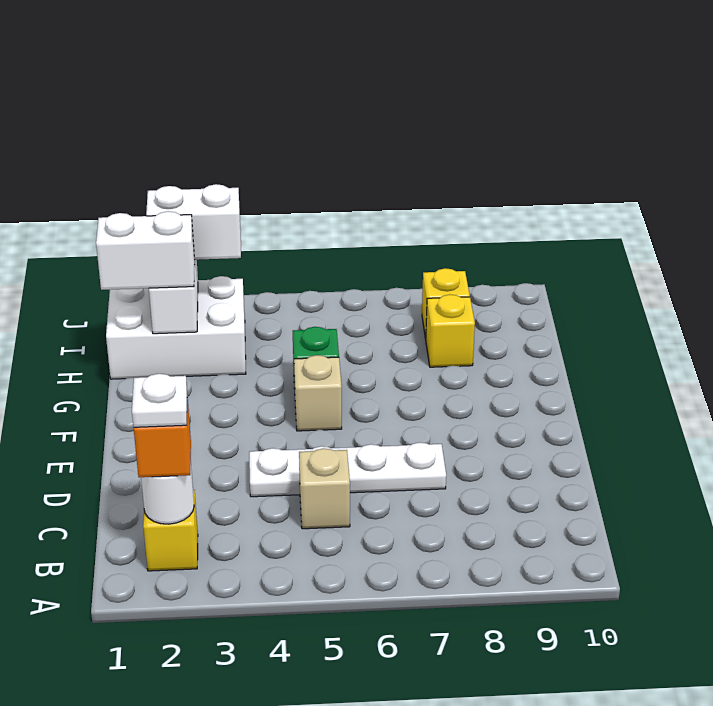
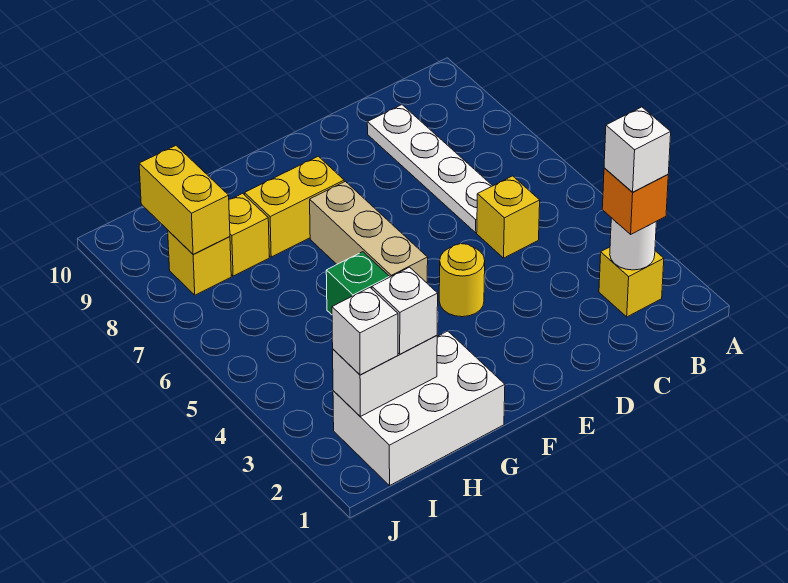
white plate B2 level 4 -> white brick B2 level 4
tan brick C5 level 1 -> yellow brick C5 level 1
white plate D4:D7 level 1 -> white plate C6:C9 level 1
none -> yellow round brick E4 level 1
tan brick F5 level 1 -> tan brick F5:F7 level 1
none -> yellow brick F8:G8 level 1
white brick H1:I3 level 1 -> white brick G1:I2 level 1
white brick H1:H2 level 3 -> white brick H2 level 3
white brick I2:I3 level 3 -> white brick I2 level 3
none -> yellow brick I8:I9 level 2

